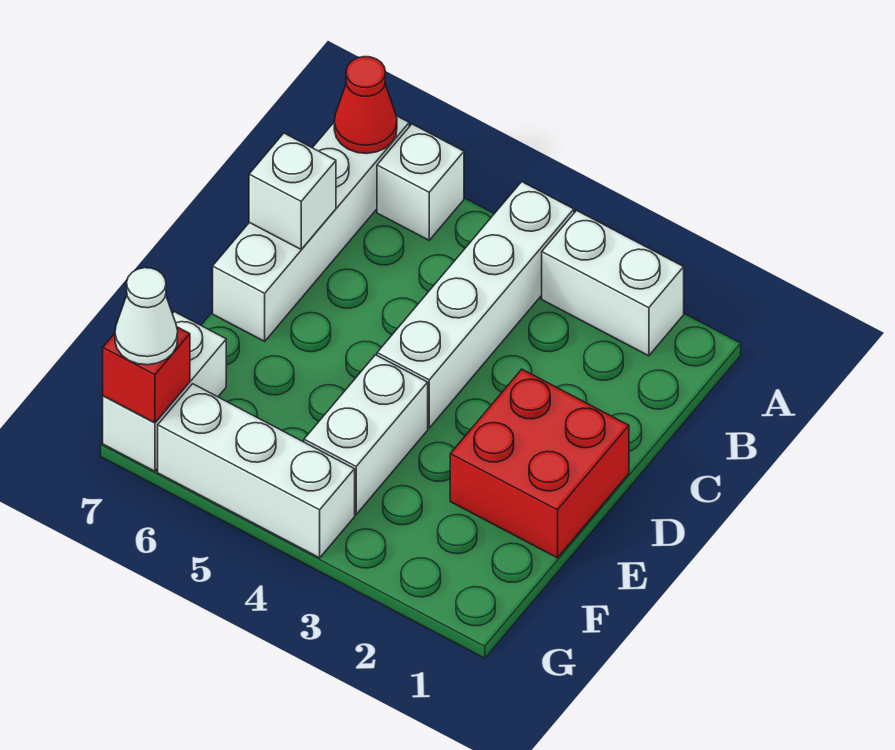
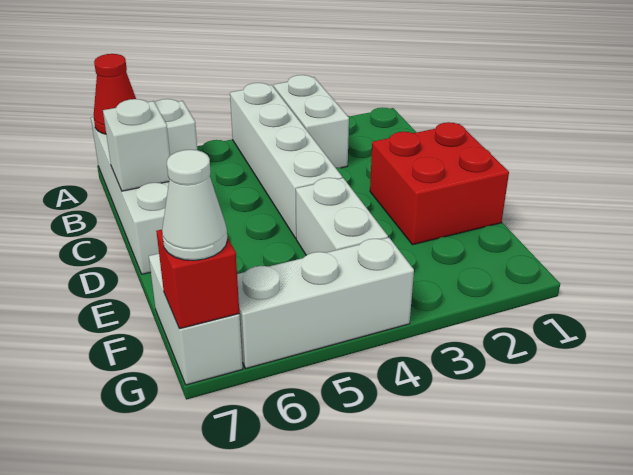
white brick A2:A3 level 1 -> white brick A3:B3 level 1

